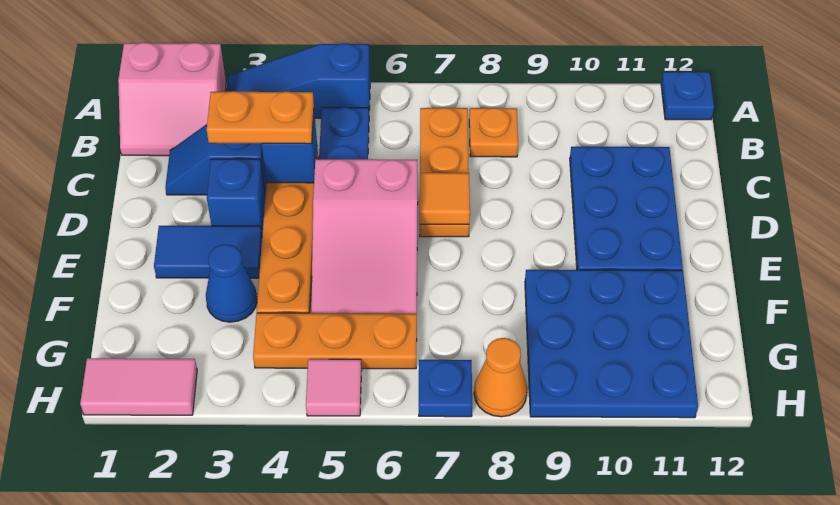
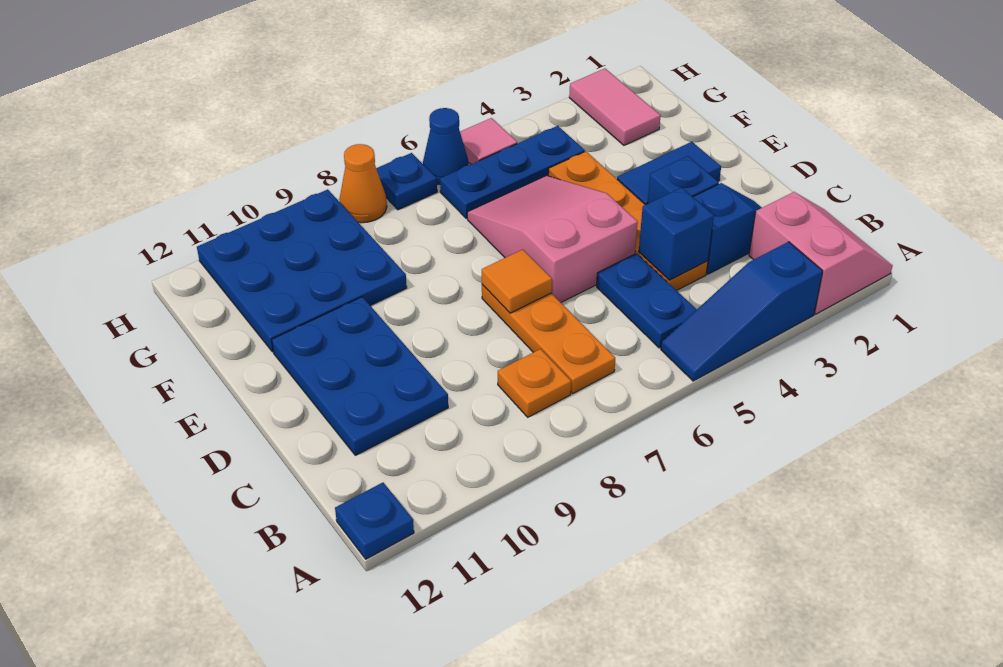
pink slope A1:B2 level 1 top A -> pink slope A1:B2 level 1 top 2
blue slope A3:A5 level 1 top 5 -> blue slope A3:A5 level 1 top 3
orange plate C3:C4 level 3 -> none
blue cone F3 level 1 -> blue cone H6 level 1
orange plate G4:G6 level 1 -> blue plate G4:G6 level 1
pink tile H1:H2 level 1 -> pink tile G2:H2 level 1

